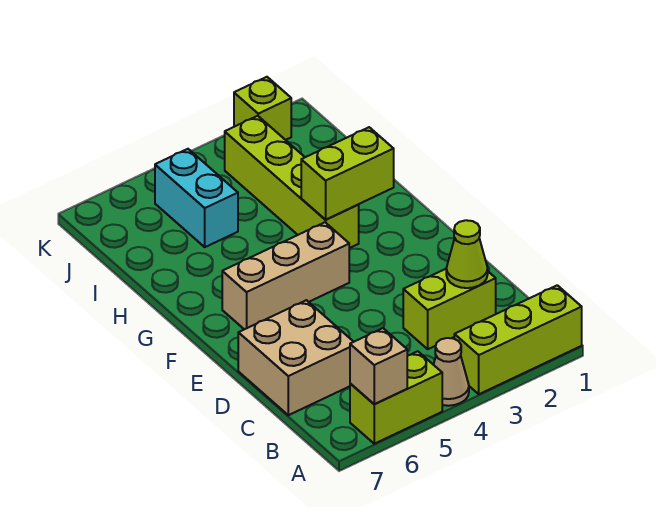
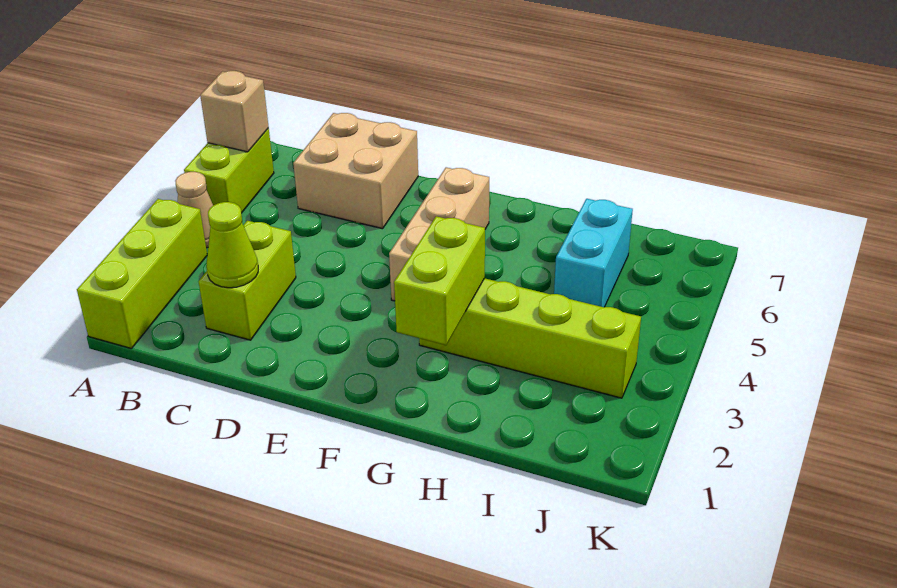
cyan brick I5:J5 level 1 -> cyan brick I5:I6 level 1
lime brick K2 level 1 -> none

